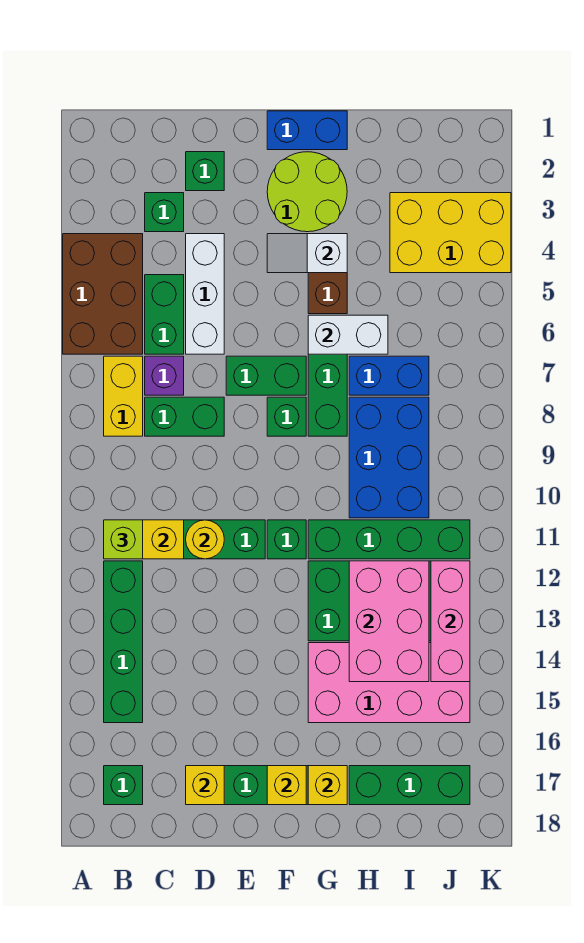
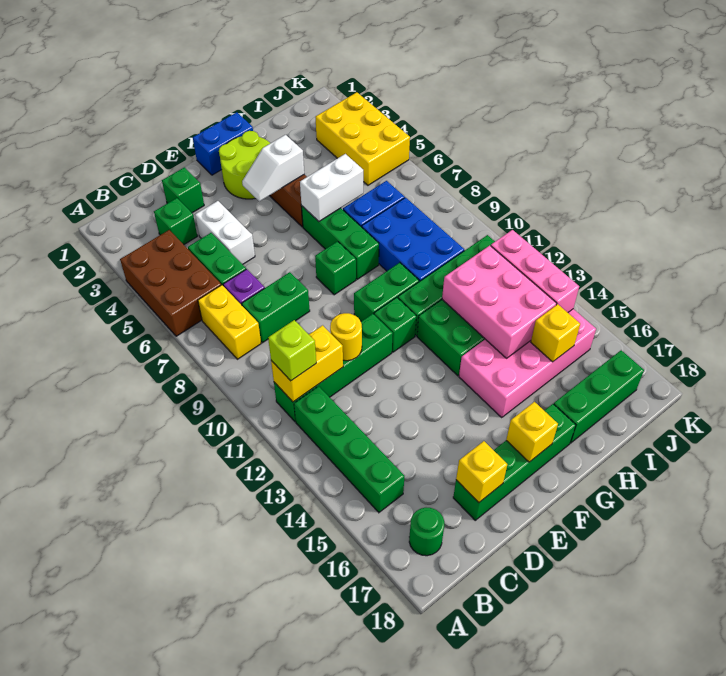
green brick B17 level 1 -> green round brick B17 level 1
white brick D4:D6 level 1 -> white brick D4:D5 level 1
green brick E7:F7 level 1 -> green brick F10:G10 level 1
yellow brick G17 level 2 -> yellow brick I15 level 2
yellow brick I3:K4 level 1 -> yellow brick J3:K5 level 1

